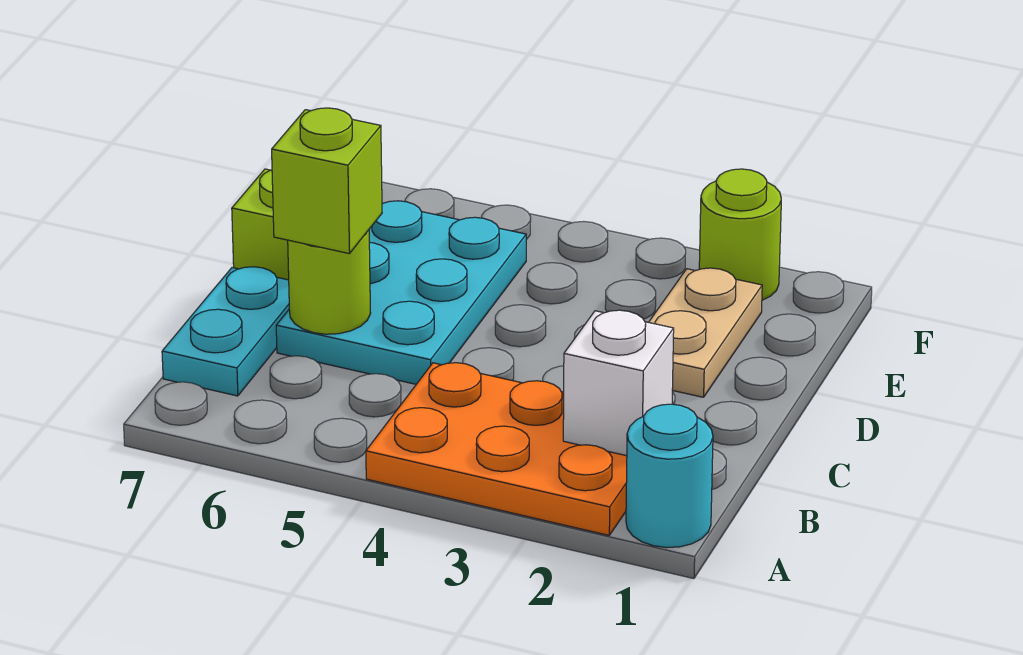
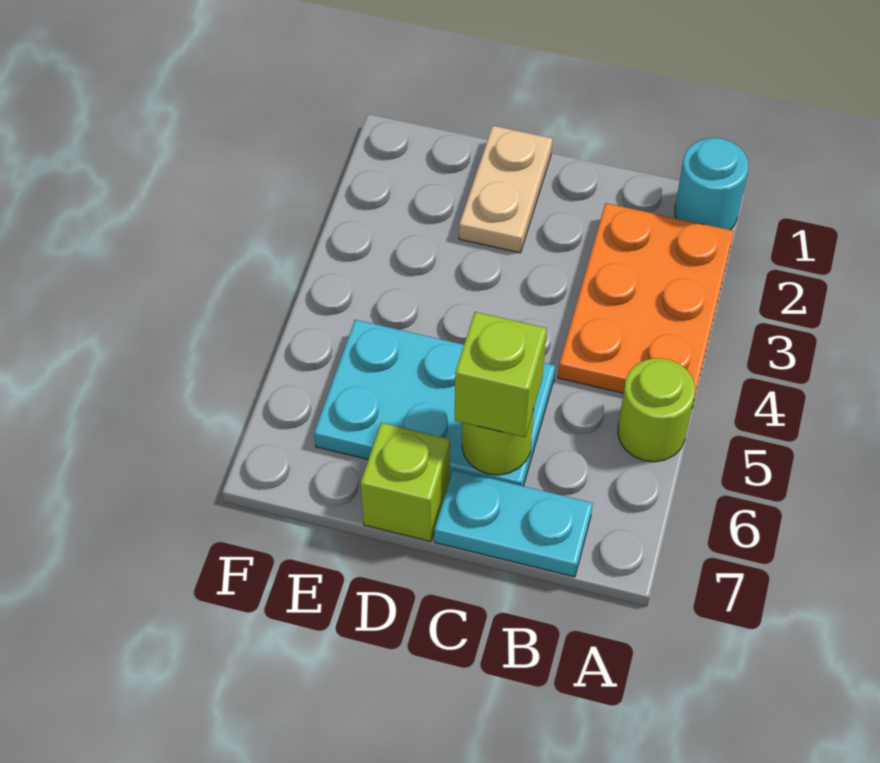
white brick B2 level 2 -> none
tan plate D2:E2 level 1 -> tan plate D1:D2 level 1
lime round brick F2 level 1 -> lime round brick A5 level 1

